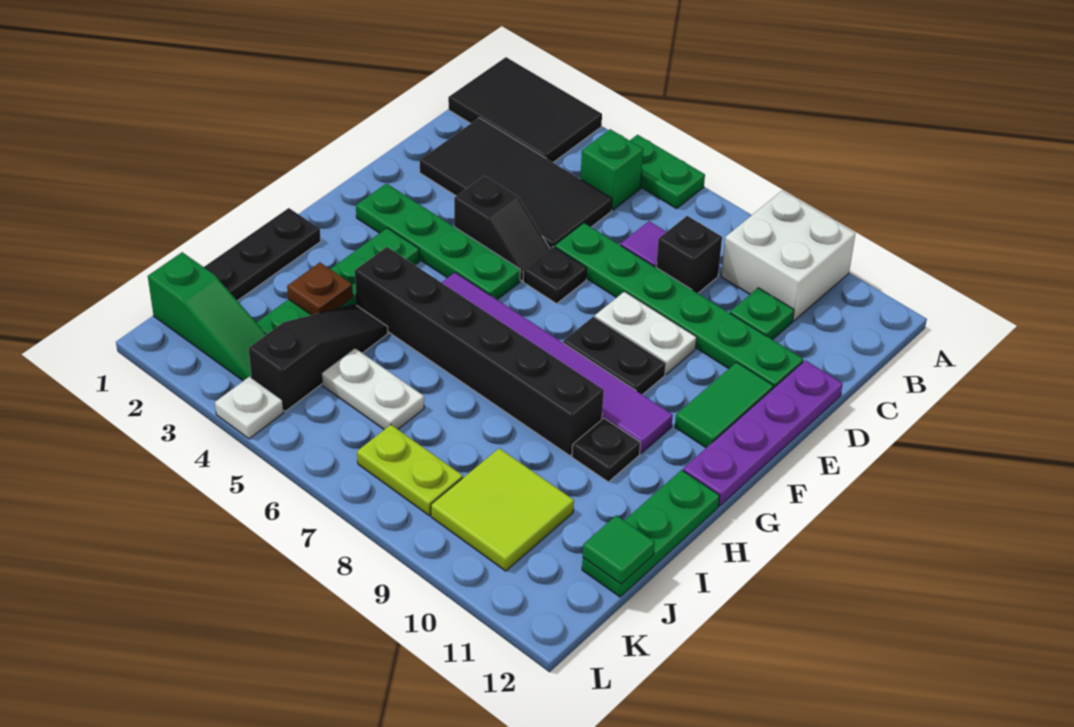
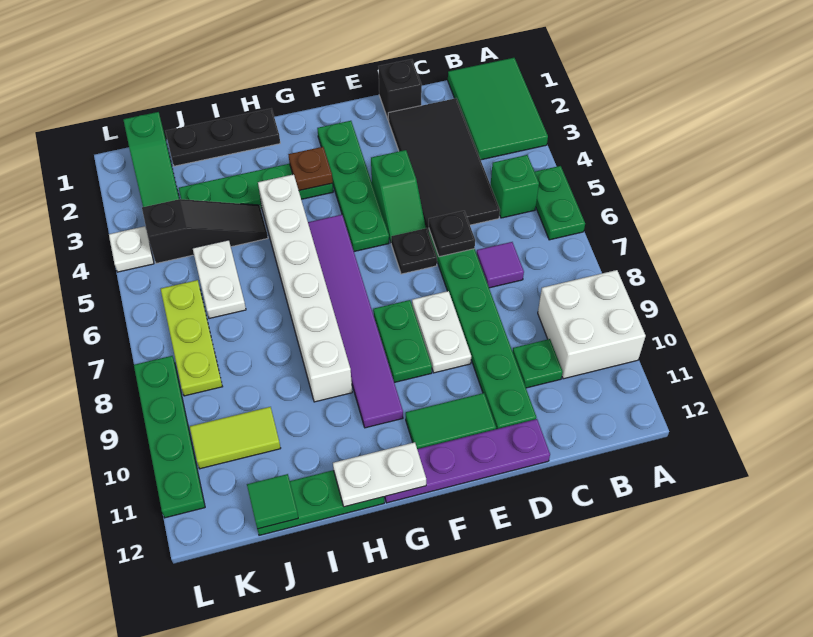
black tile A1:B3 level 1 -> green tile A1:B3 level 1
black brick C8 level 1 -> black brick D1 level 1
black slope E4:E5 level 1 top 4 -> green slope E4:E5 level 1 top 4
black plate F8:F9 level 1 -> green plate F8:F9 level 1
none -> white plate G12:H12 level 2
black brick H4:H9 level 1 -> white brick H4:H9 level 1
black plate H10 level 1 -> black plate D6 level 2
brown plate I3 level 2 -> brown plate G3 level 2
lime tile J9:K10 level 1 -> lime tile J10:K10 level 1
lime plate K7:K8 level 1 -> lime plate K6:K8 level 1
none -> green plate L8:L11 level 1

